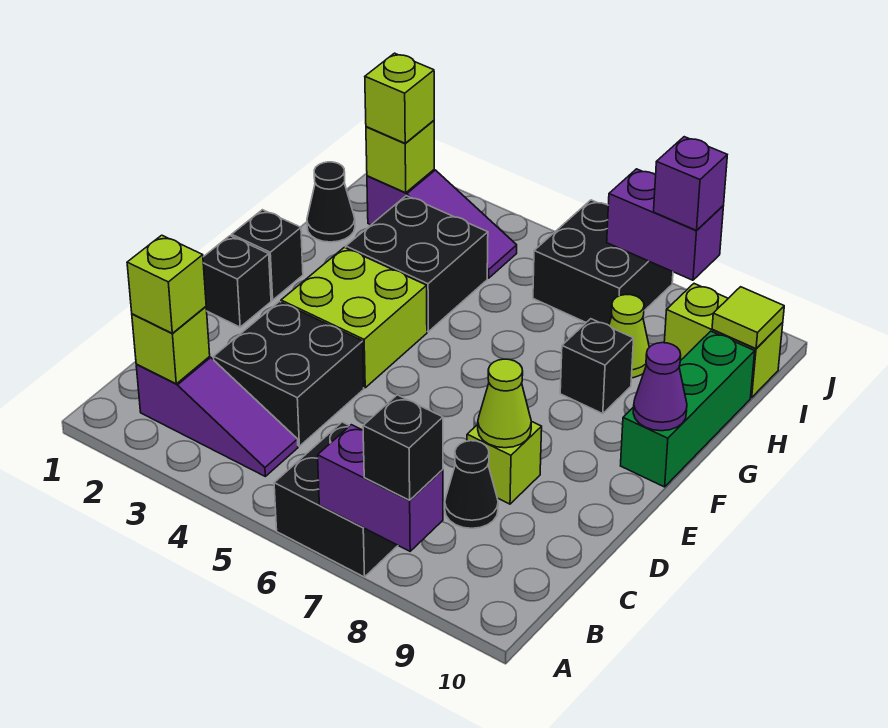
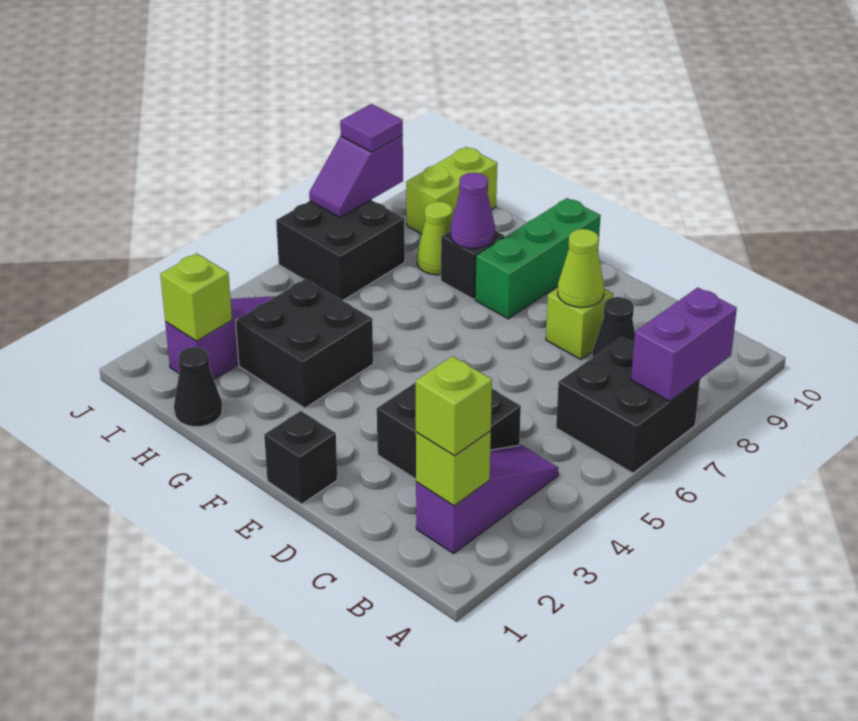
black brick A8 level 3 -> none
lime brick E3:F4 level 1 -> none
black brick F1 level 1 -> none
green brick F10:H10 level 1 -> green brick F8:F10 level 1
purple cone F10 level 2 -> purple cone G8 level 2
lime brick I2 level 3 -> none
lime tile I10 level 2 -> none
purple brick J7:J8 level 2 -> purple slope J7:J8 level 2 top 8
purple brick J8 level 3 -> purple tile J8 level 3

